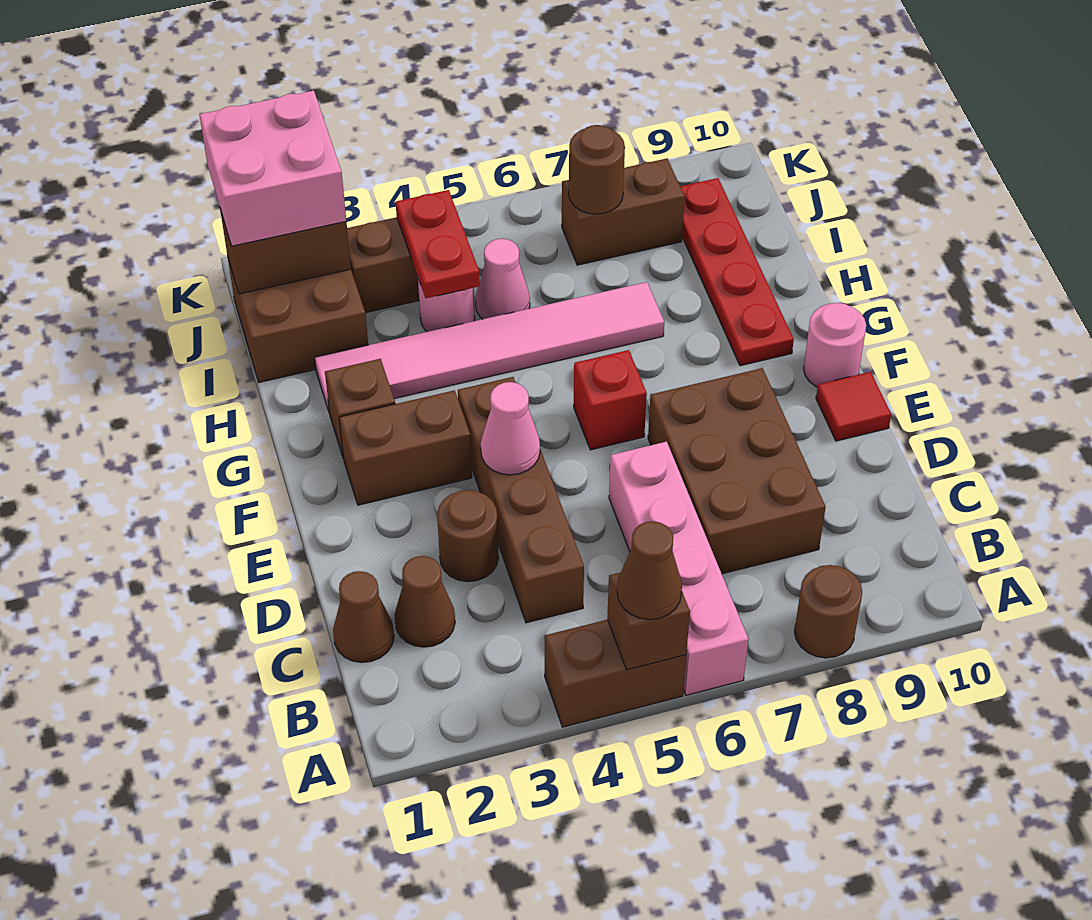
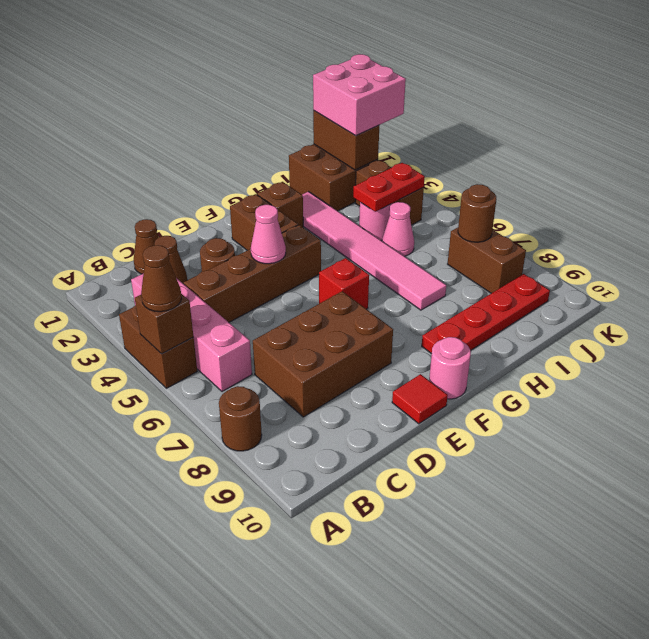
pink brick A6:D6 level 1 -> pink brick B3:B6 level 1

